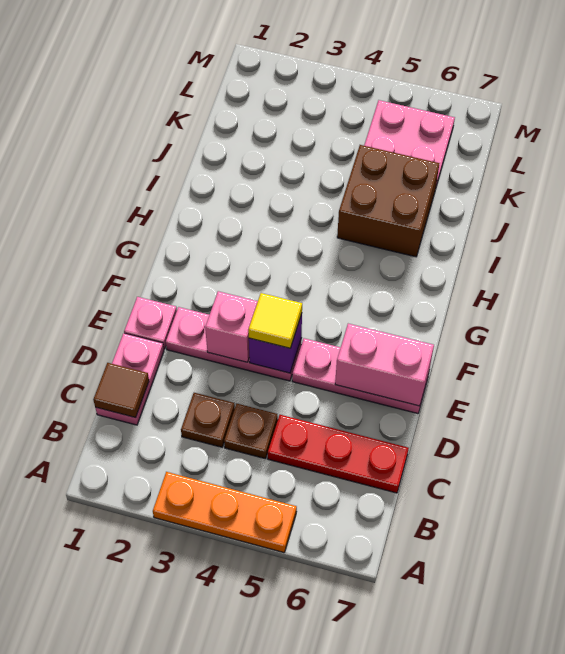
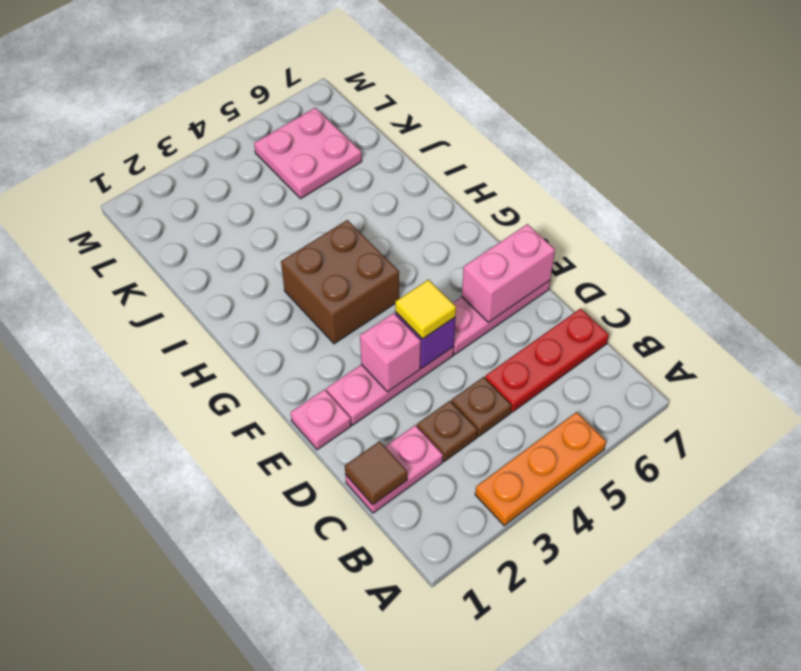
pink plate C1:D1 level 1 -> pink plate C1:C2 level 1
brown brick I5:J6 level 1 -> brown brick G3:H4 level 1

